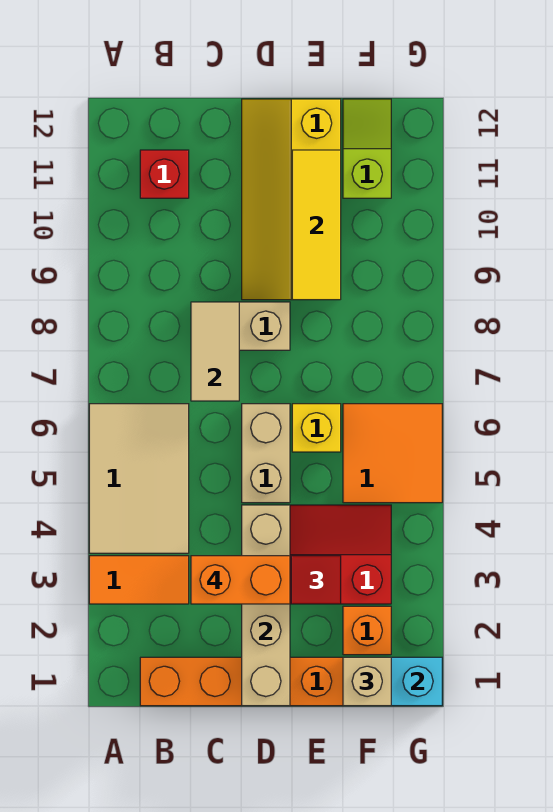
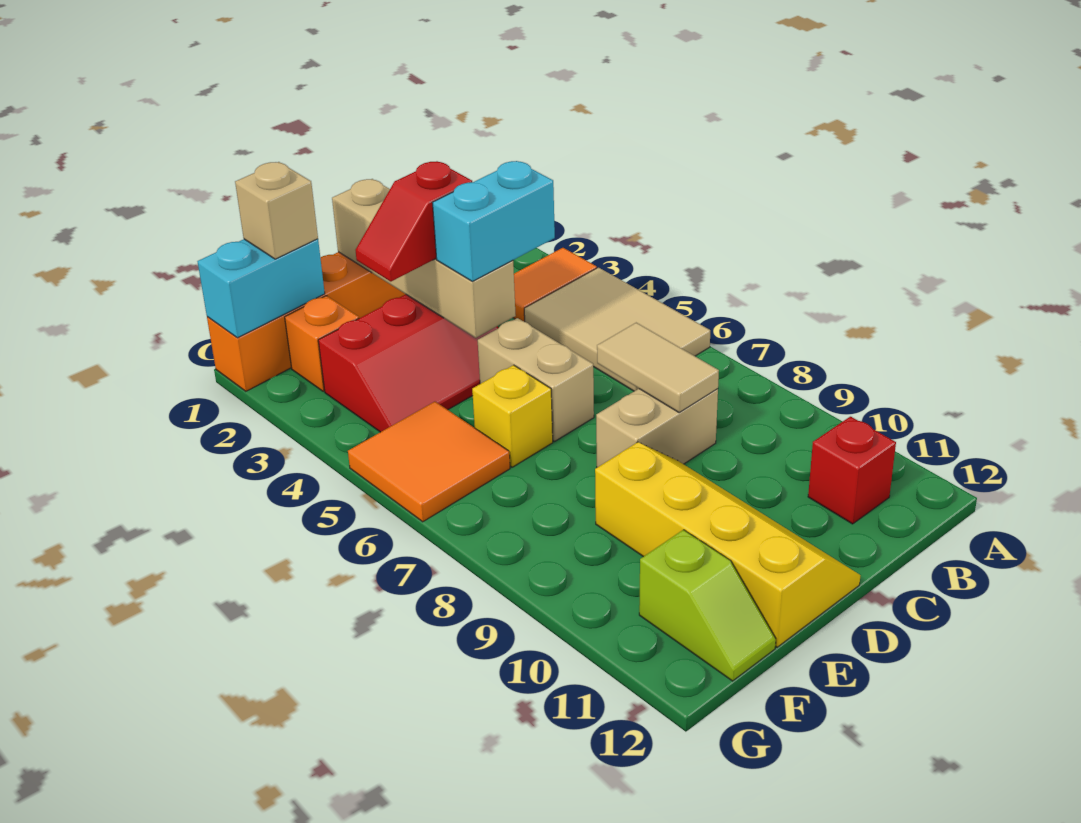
orange brick C3:D3 level 4 -> none
none -> cyan brick C4:D4 level 3
yellow tile E9:E11 level 2 -> none

